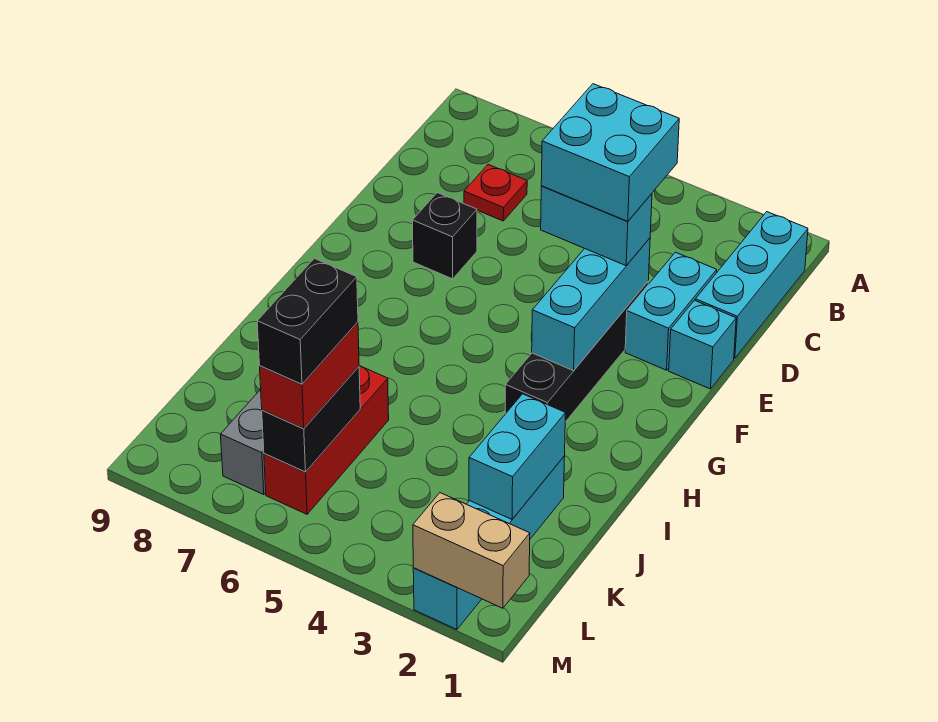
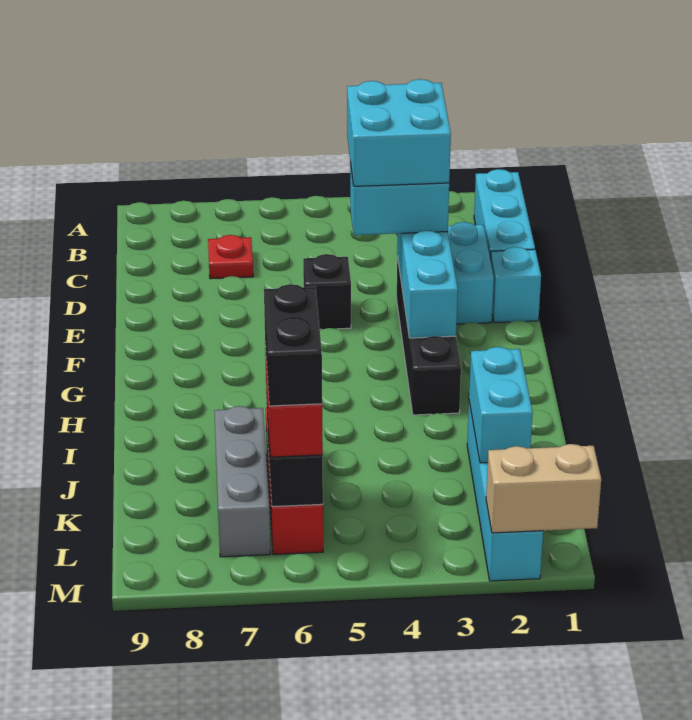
black brick E7 level 1 -> black brick E5 level 1

